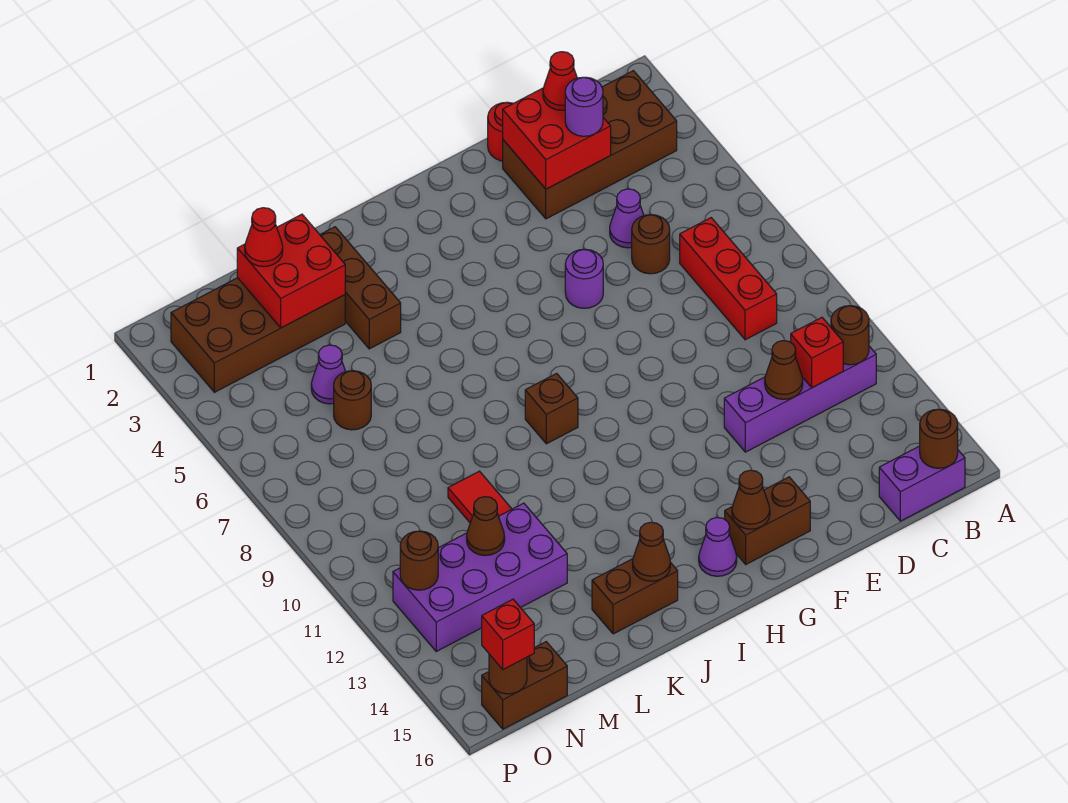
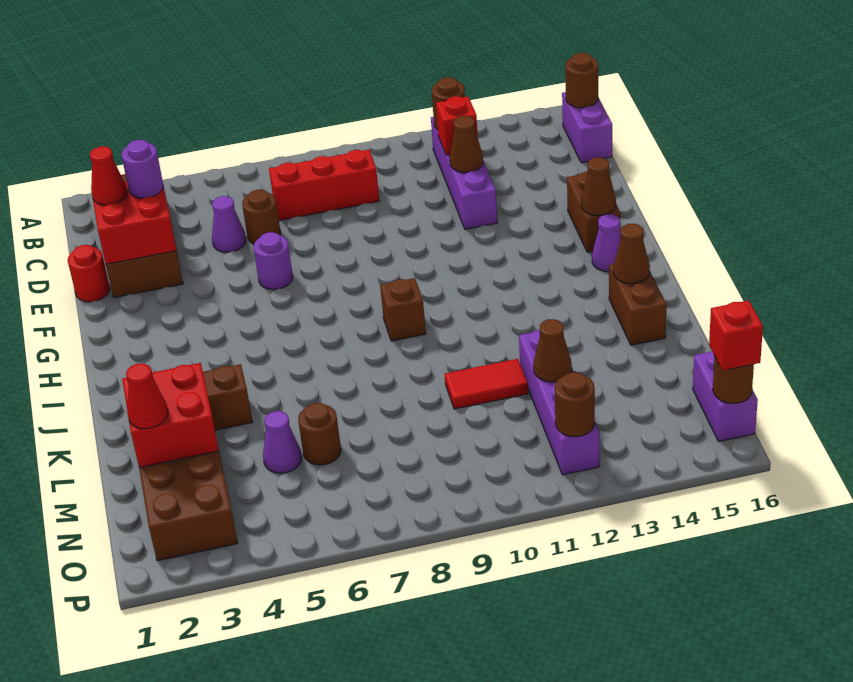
purple brick L12:O13 level 1 -> purple brick L12:O12 level 1
brown brick N16:O16 level 1 -> purple brick N16:O16 level 1

